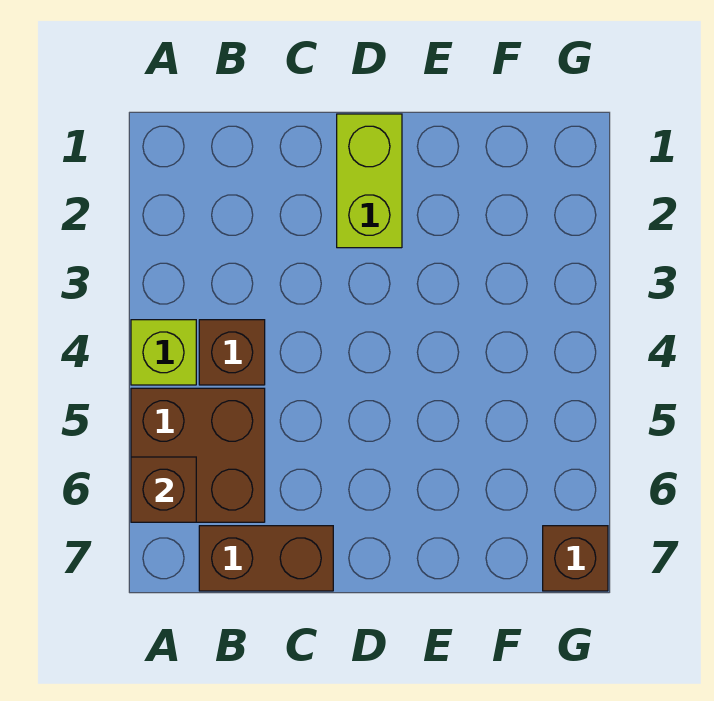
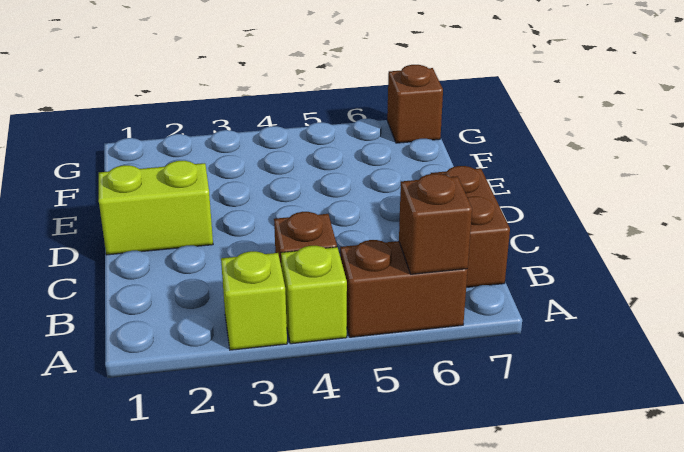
none -> lime brick A3 level 1
brown brick A5:B6 level 1 -> brown brick A5:A6 level 1

